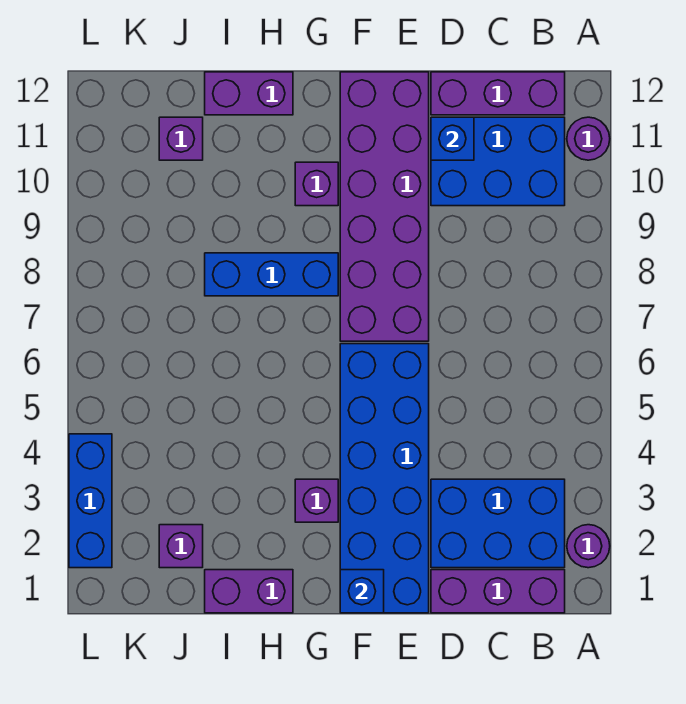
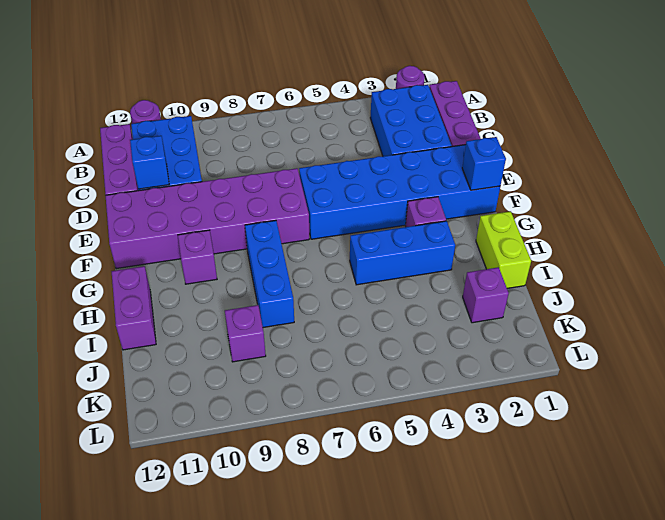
purple brick H1:I1 level 1 -> lime brick H1:I1 level 1
purple brick J11 level 1 -> purple brick J9 level 1
blue brick L2:L4 level 1 -> blue brick H3:H5 level 1

